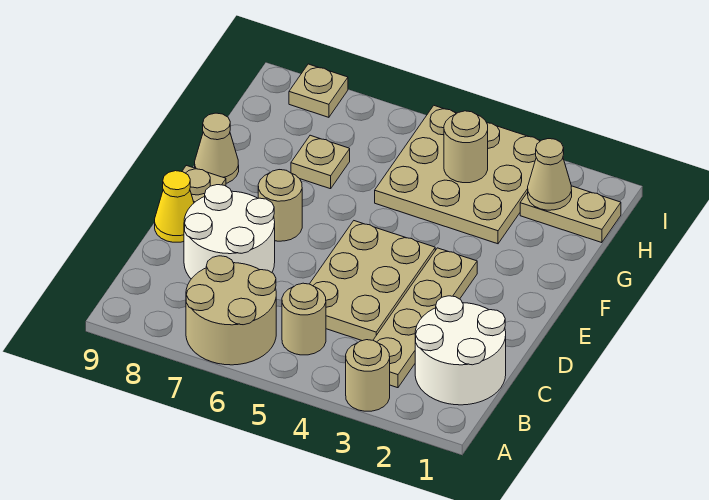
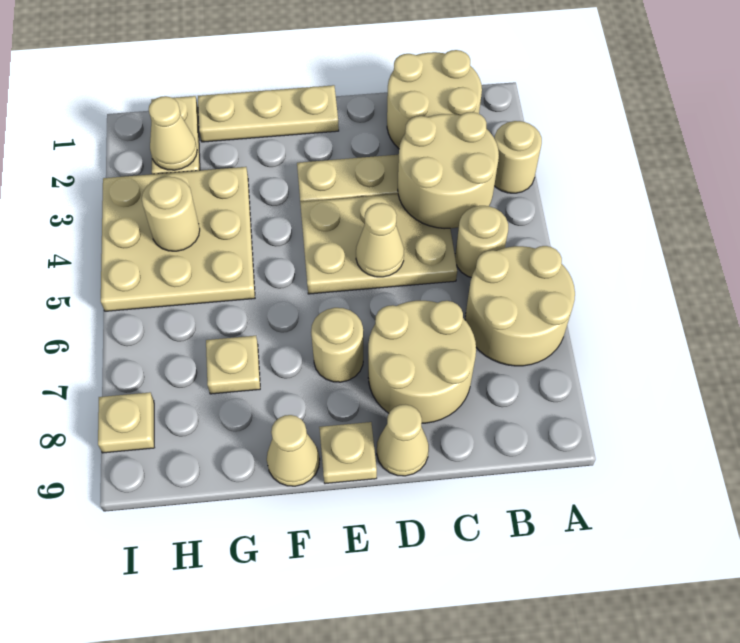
white round brick B1:C2 level 1 -> tan round brick B1:C2 level 1
none -> tan round brick B3:C4 level 2
white round brick C7:D8 level 1 -> tan round brick C7:D8 level 1
none -> tan cone D5 level 2
yellow cone D9 level 1 -> tan cone D9 level 1
none -> tan plate E1:G1 level 1

